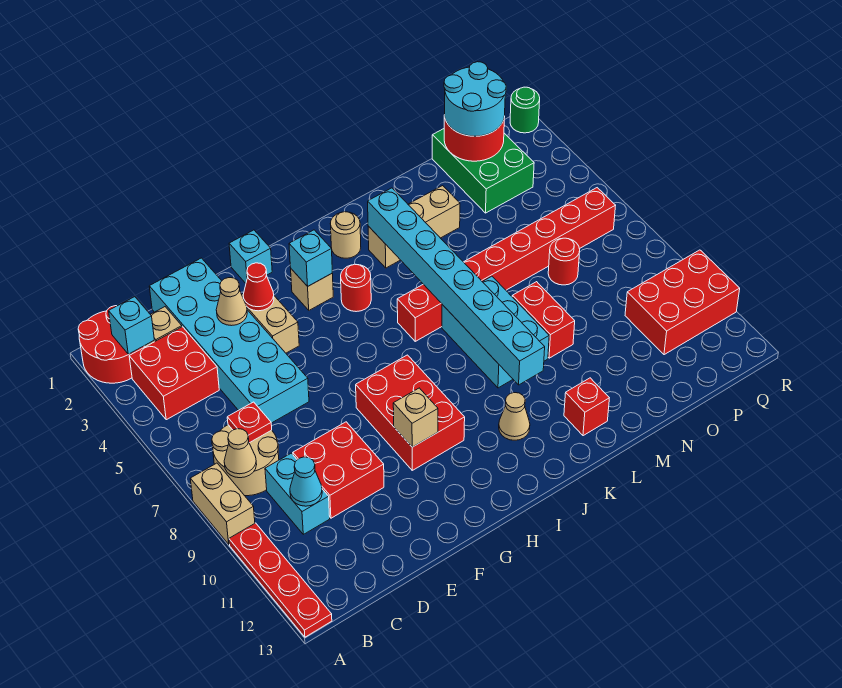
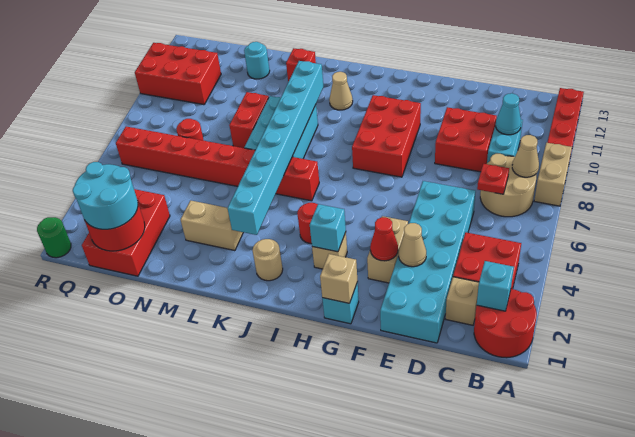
tan brick G10 level 2 -> tan brick G1 level 2
tan brick K3:M3 level 1 -> tan brick L3:M3 level 1
none -> cyan round brick N12 level 1
green brick O1:P3 level 1 -> red brick O1:P3 level 1

